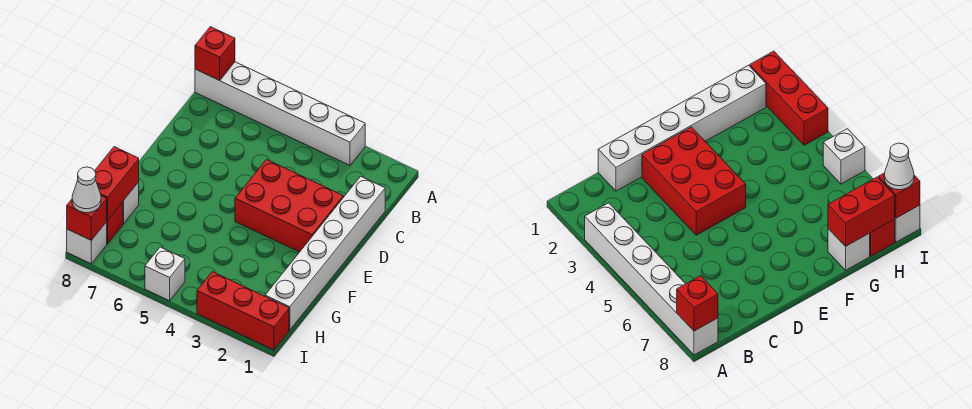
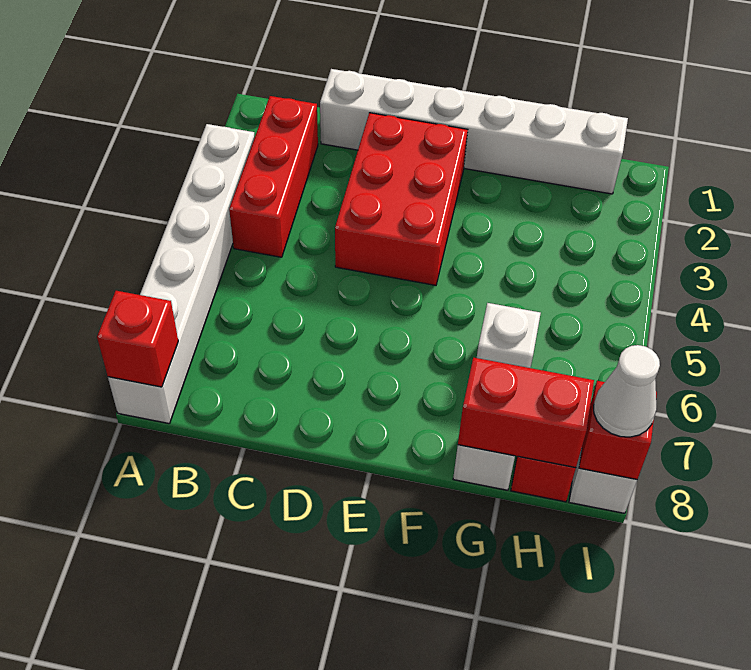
red brick I1:I3 level 1 -> red brick B2:B4 level 1
white brick I5 level 1 -> white brick G6 level 1

